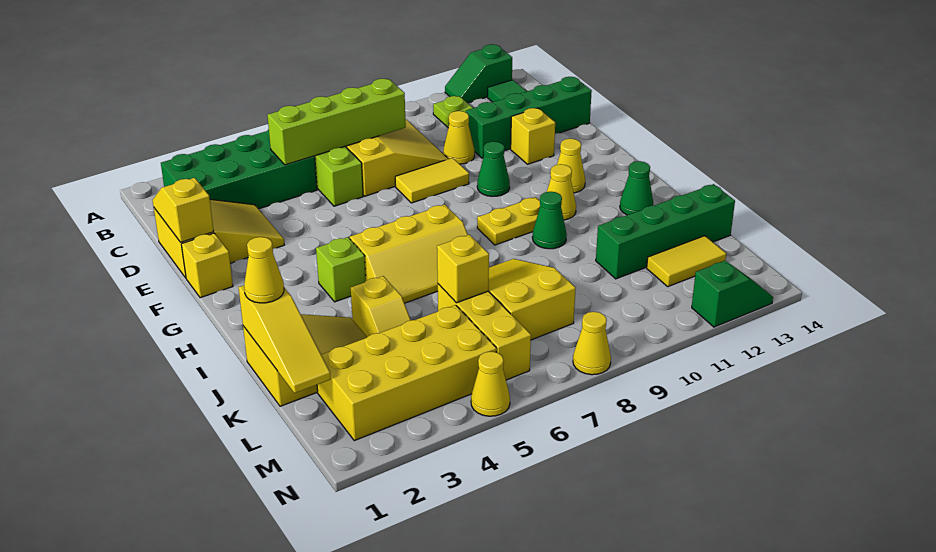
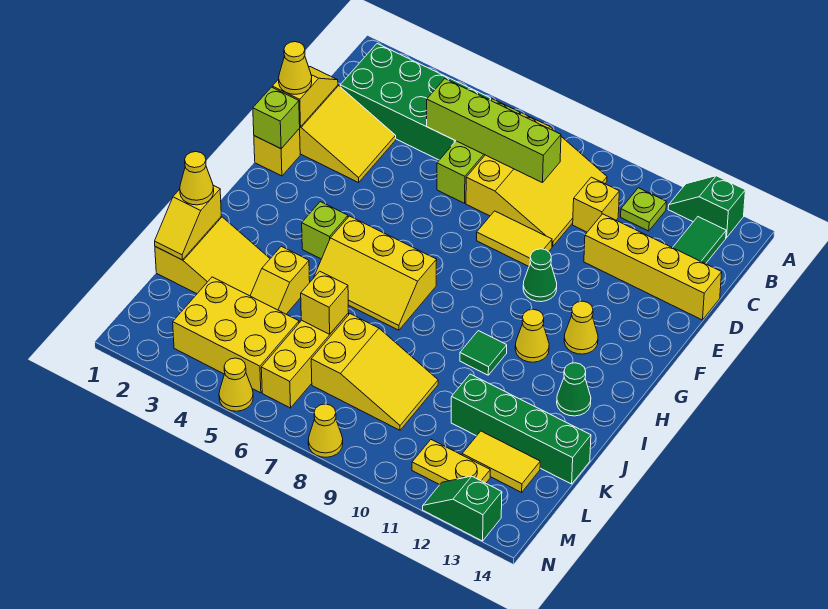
yellow cone D10 level 1 -> yellow cone E1 level 3
green brick D11:D14 level 1 -> yellow brick D11:D14 level 1
yellow brick E12 level 1 -> yellow brick C10 level 1
none -> lime brick F1 level 2
yellow plate H9:H10 level 1 -> yellow plate M11:M12 level 1
green cone I10 level 1 -> green tile I10 level 1
yellow slope J1:L1 level 2 top J -> yellow slope J1:K1 level 2 top J
yellow slope J7:L8 level 1 top L -> yellow slope K7:L9 level 1 top 7
yellow brick L2:M5 level 1 -> yellow brick L3:M5 level 1
green slope N12:N13 level 1 top 12 -> green slope N12:N13 level 1 top 13

